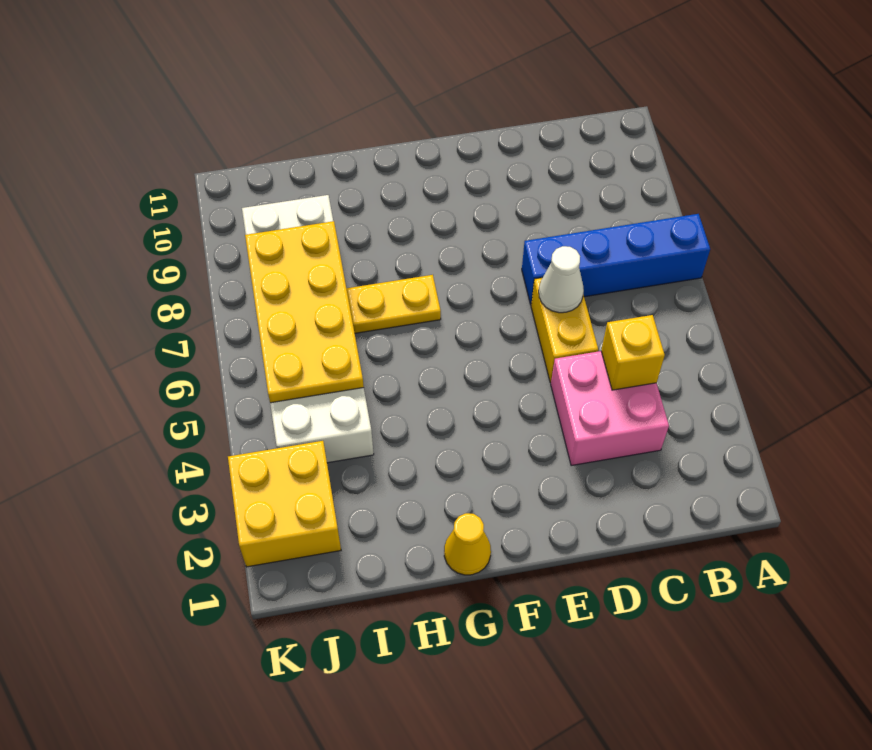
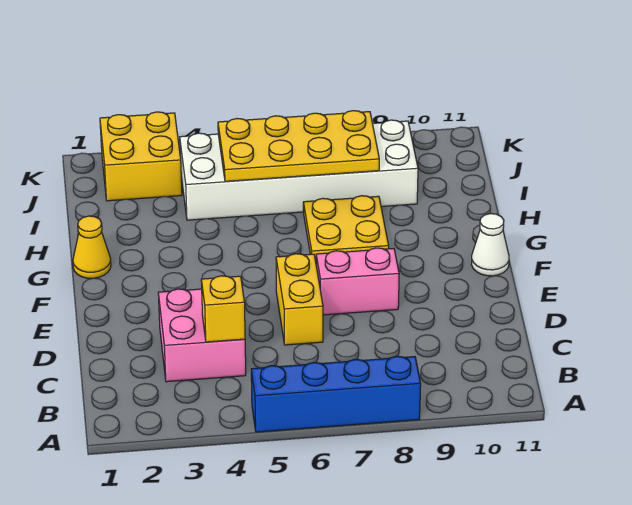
blue brick A7:D7 level 1 -> blue brick A5:A8 level 1
yellow brick D5:D6 level 1 -> yellow brick D6:E6 level 1
white cone D6 level 2 -> white cone F11 level 1
none -> pink brick E7:E8 level 1
yellow plate G7:H7 level 1 -> yellow plate G7:H8 level 1

